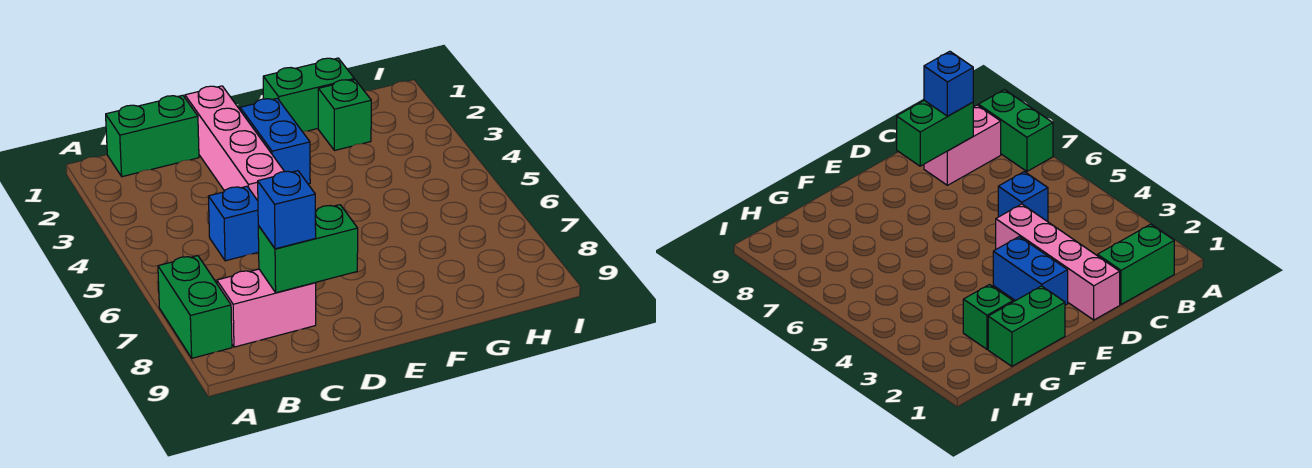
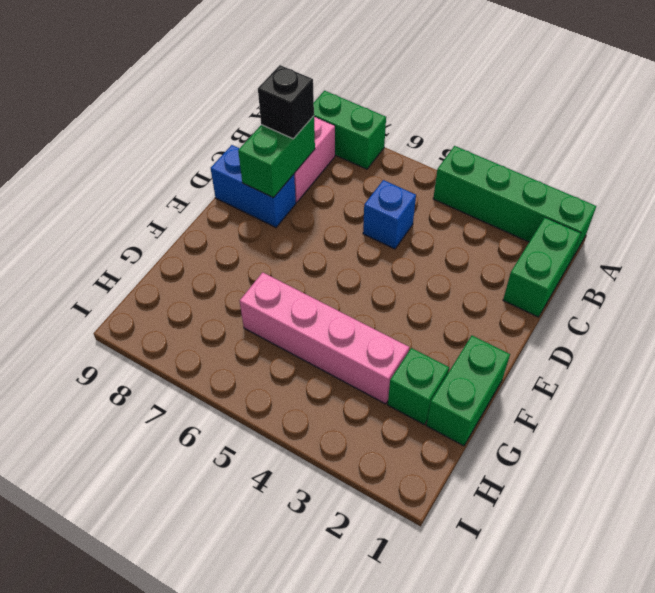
none -> green brick A1:A4 level 1
blue brick C8 level 3 -> black brick C8 level 3
pink brick D1:D4 level 1 -> pink brick G3:G6 level 1
blue brick E2:E3 level 1 -> blue brick D8:D9 level 1

